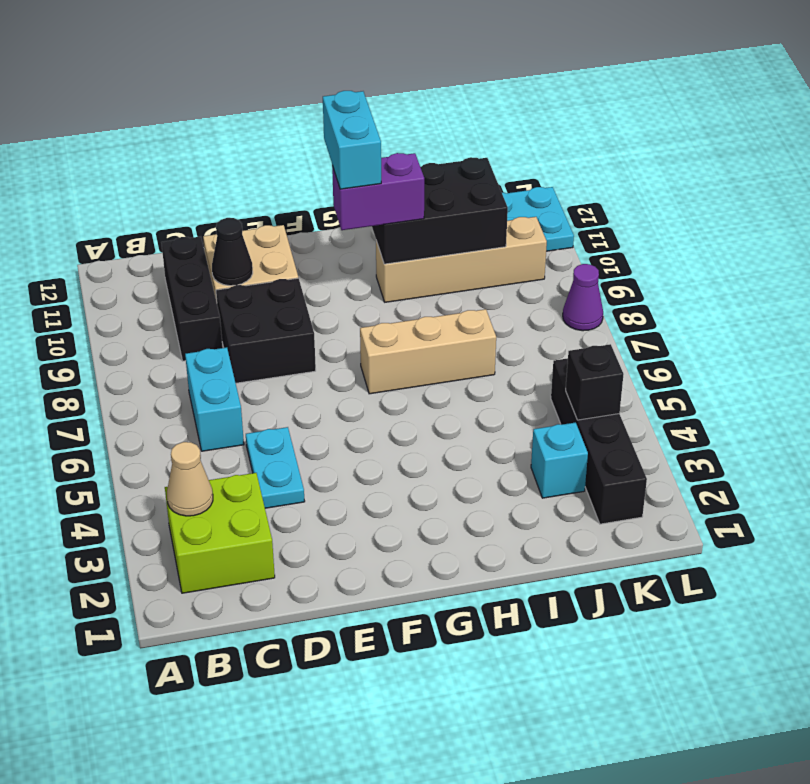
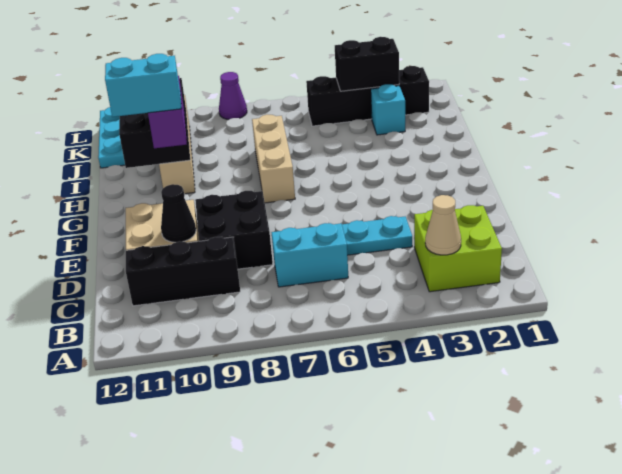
black brick K4 level 2 -> black brick K3:K4 level 2

